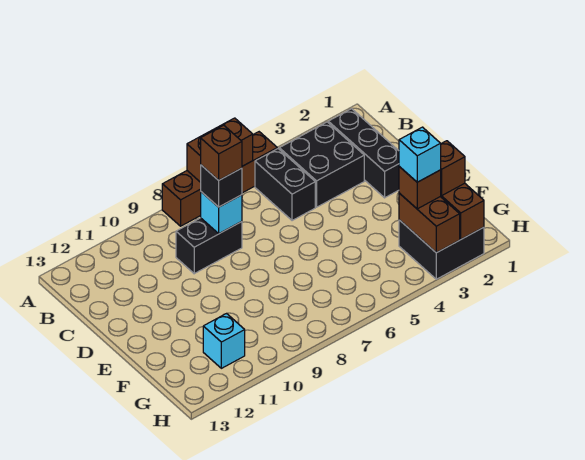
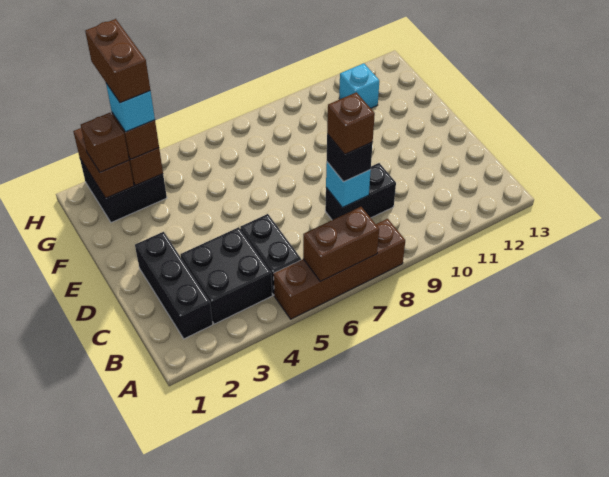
none -> brown brick G3:H3 level 5

